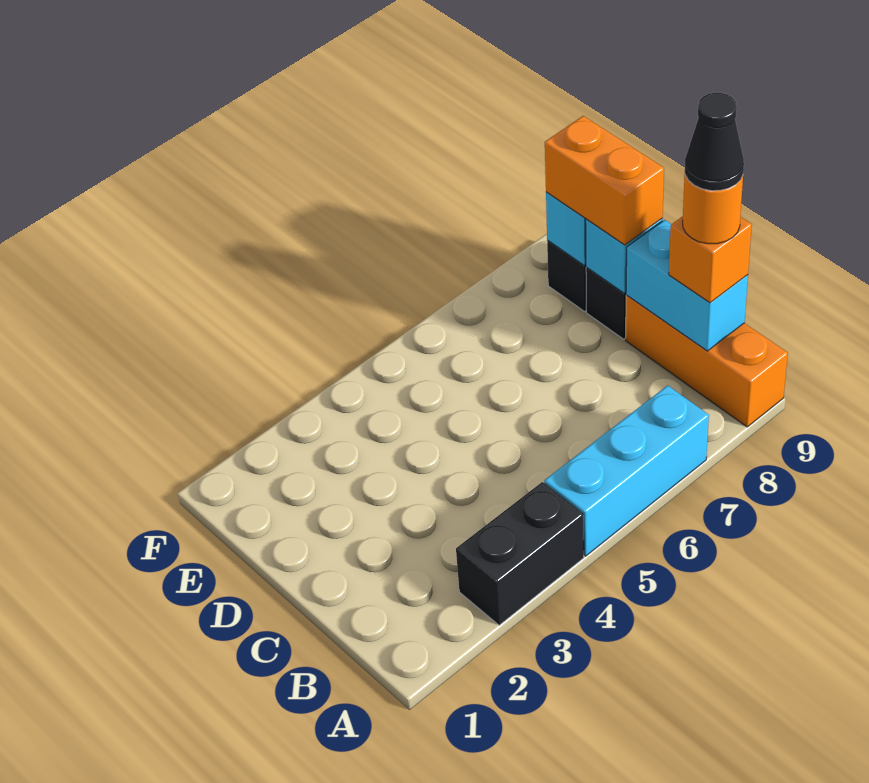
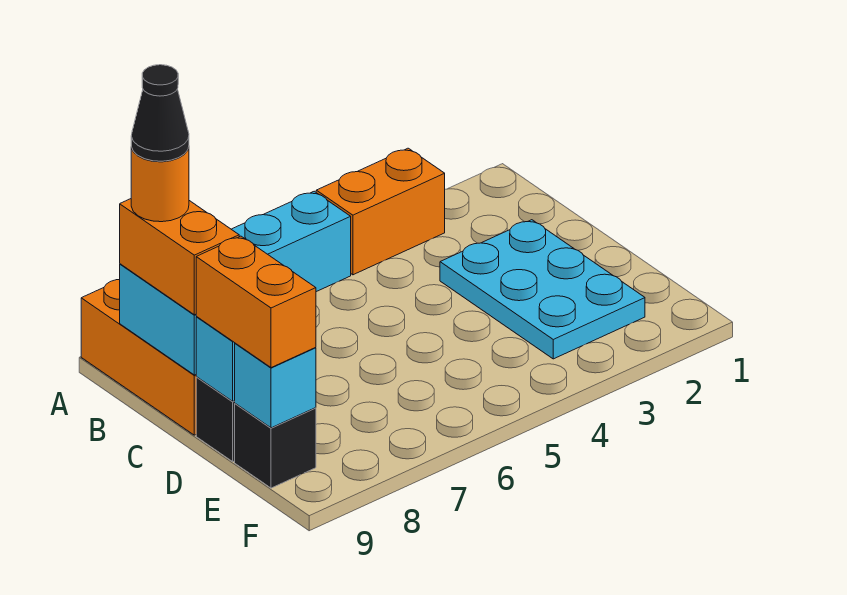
black brick A3:A4 level 1 -> orange brick A3:A4 level 1
orange brick B9 level 3 -> orange brick B9:C9 level 3
none -> cyan plate C2:E3 level 1

